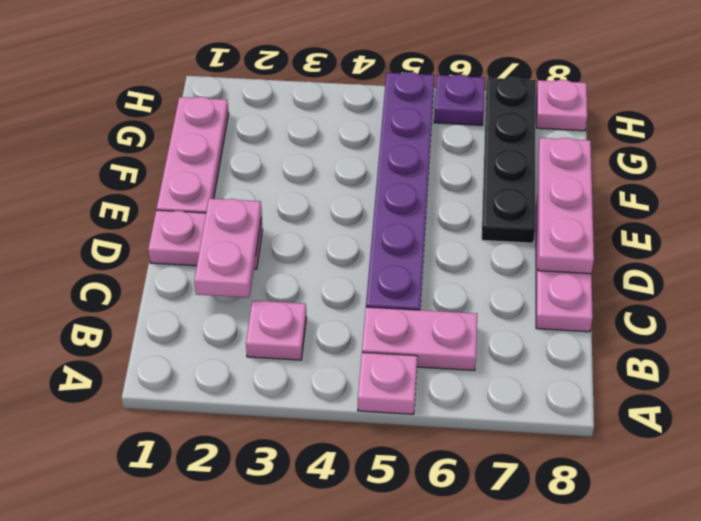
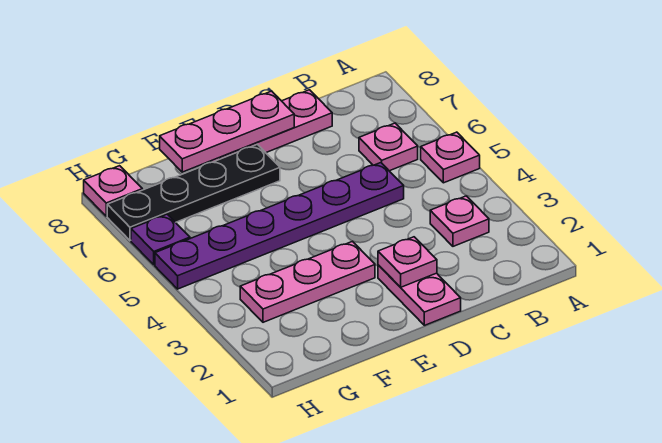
pink plate B5:B6 level 1 -> pink plate B6 level 1
pink plate C2:D2 level 2 -> pink plate D2 level 2
pink plate E1:G1 level 1 -> pink plate E3:G3 level 1

